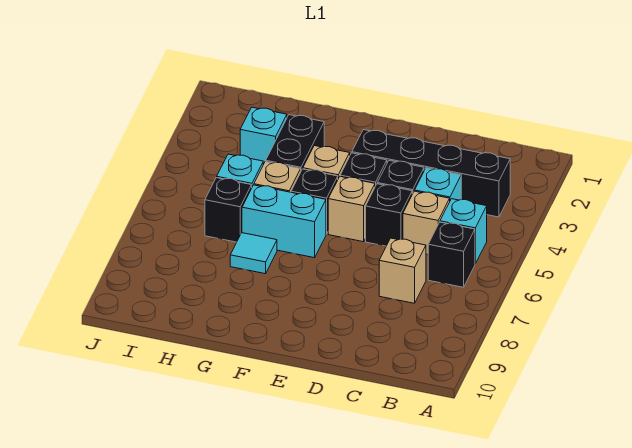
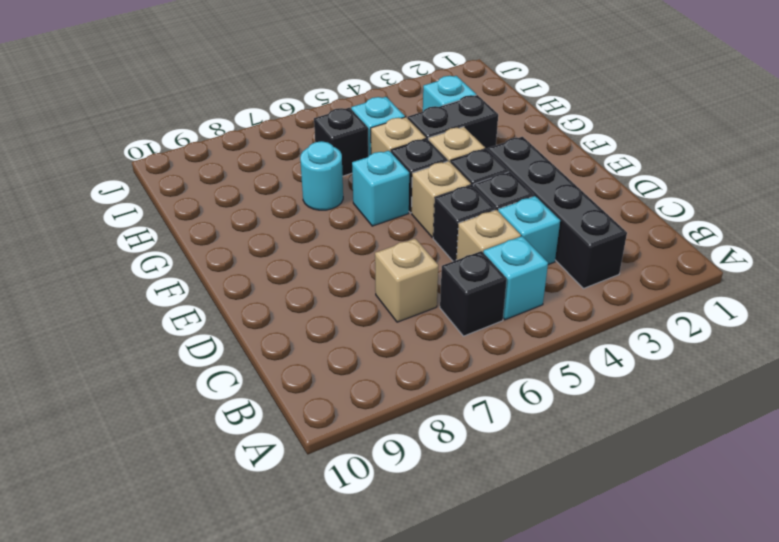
cyan brick F6:G6 level 1 -> cyan brick F6 level 1
cyan tile G7 level 1 -> cyan round brick G7 level 1

